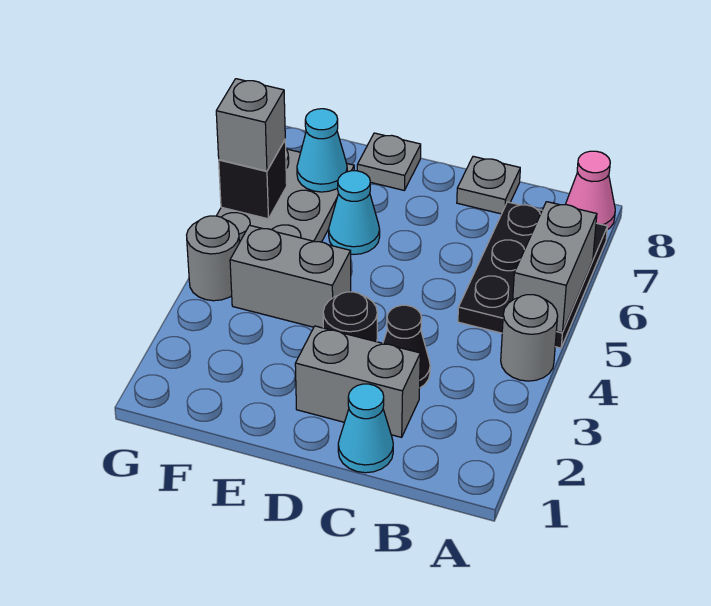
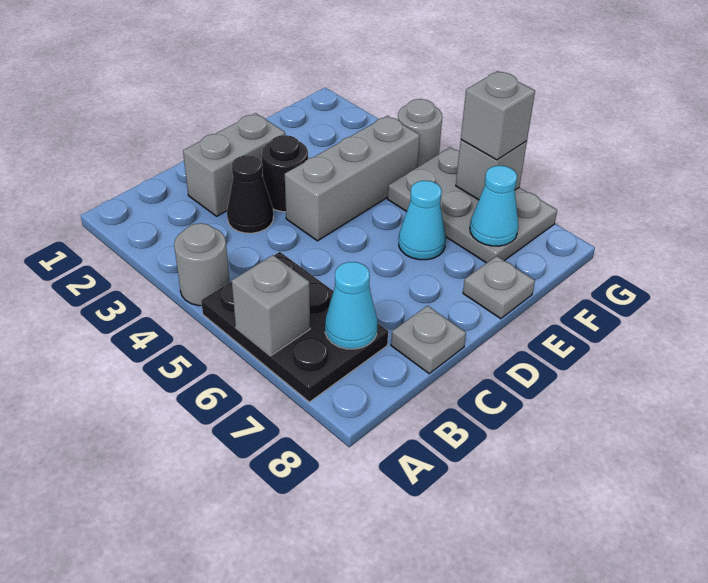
grey brick A5:A6 level 2 -> grey brick A6 level 2
pink cone A8 level 1 -> none
cyan cone C1 level 1 -> cyan cone B7 level 2
grey brick E4:F4 level 1 -> grey brick D4:F4 level 1
black brick G6 level 2 -> grey brick G6 level 2

